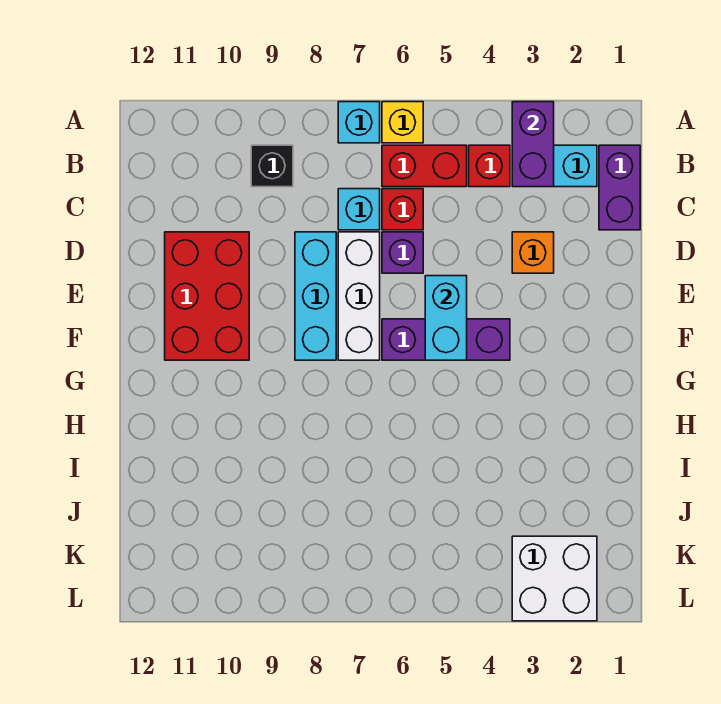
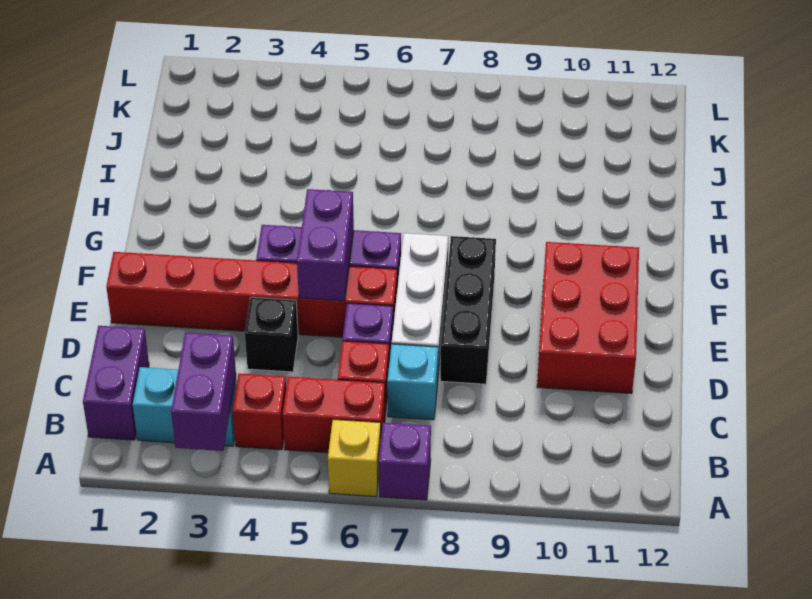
cyan brick A7 level 1 -> purple brick A7 level 1
black brick B9 level 1 -> black brick D4 level 1
orange brick D3 level 1 -> none
cyan brick D8:F8 level 1 -> black brick D8:F8 level 1
none -> red brick E1:E6 level 1
cyan brick E5:F5 level 2 -> purple brick E5:F5 level 2
white brick K2:L3 level 1 -> none

